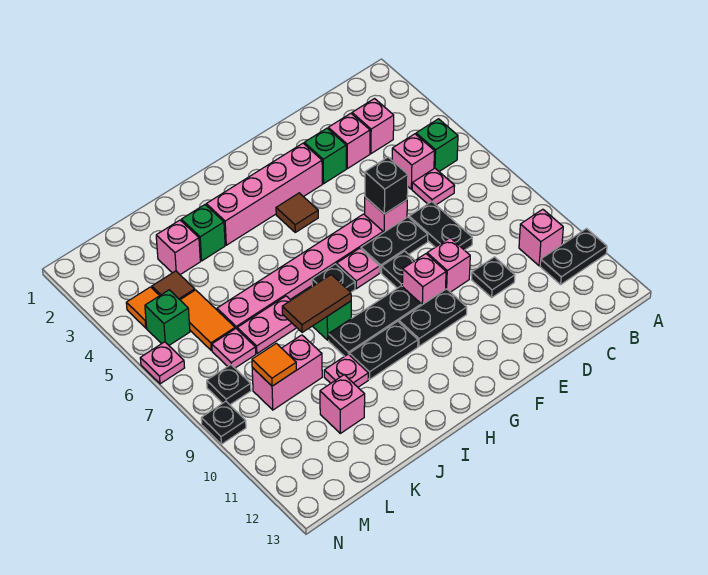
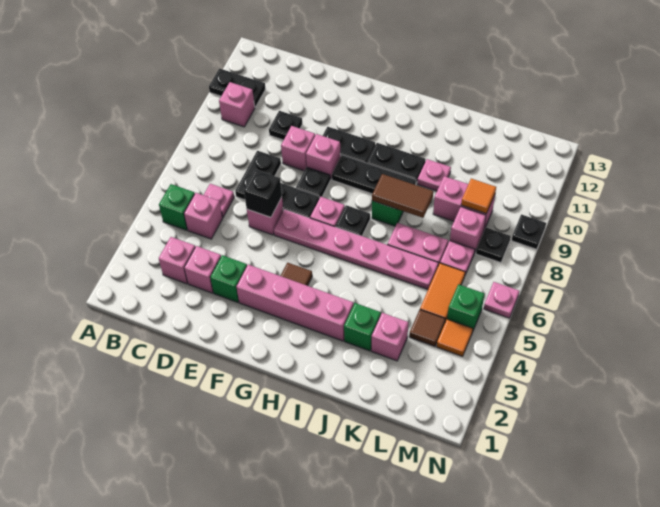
pink brick K11 level 1 -> pink brick L8 level 1

